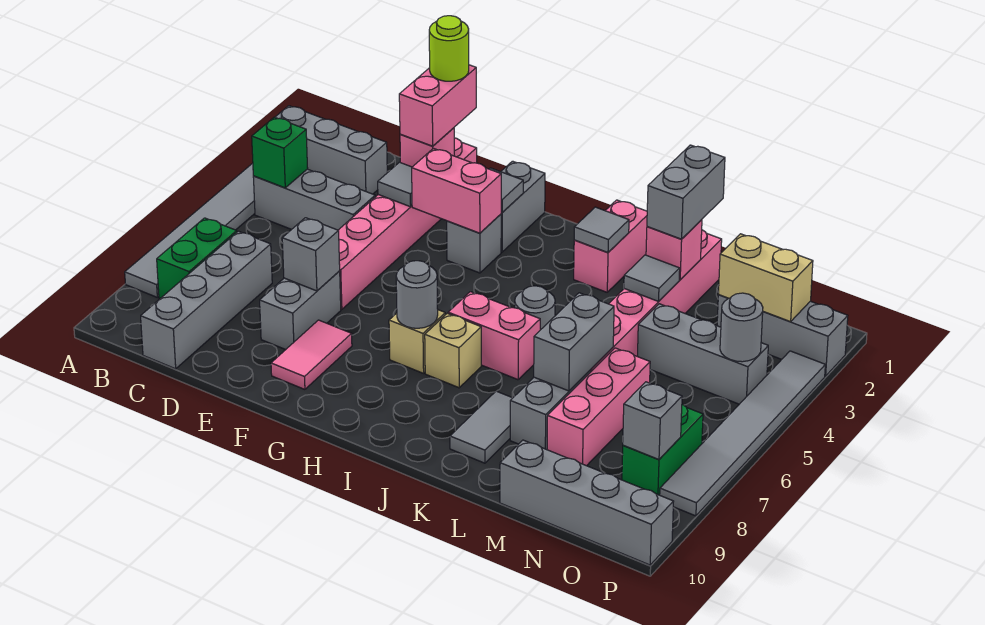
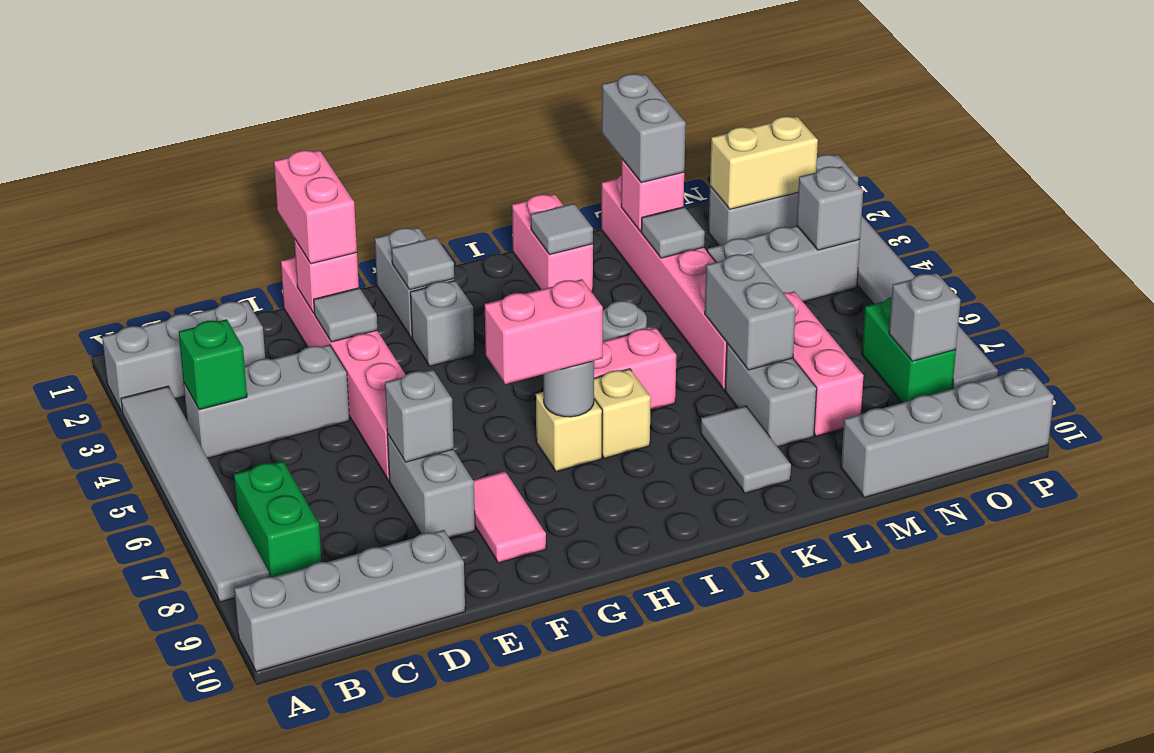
grey brick C7:C10 level 1 -> grey brick A10:D10 level 1
lime round brick E1 level 4 -> none
pink brick F3:G3 level 2 -> pink brick G7:H7 level 3
grey round brick O4 level 2 -> grey brick O4 level 2

